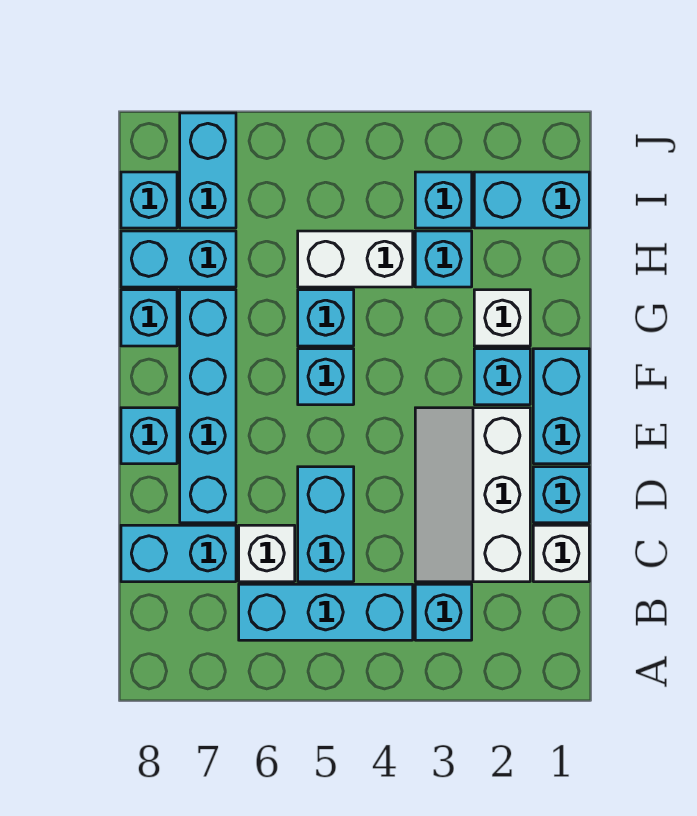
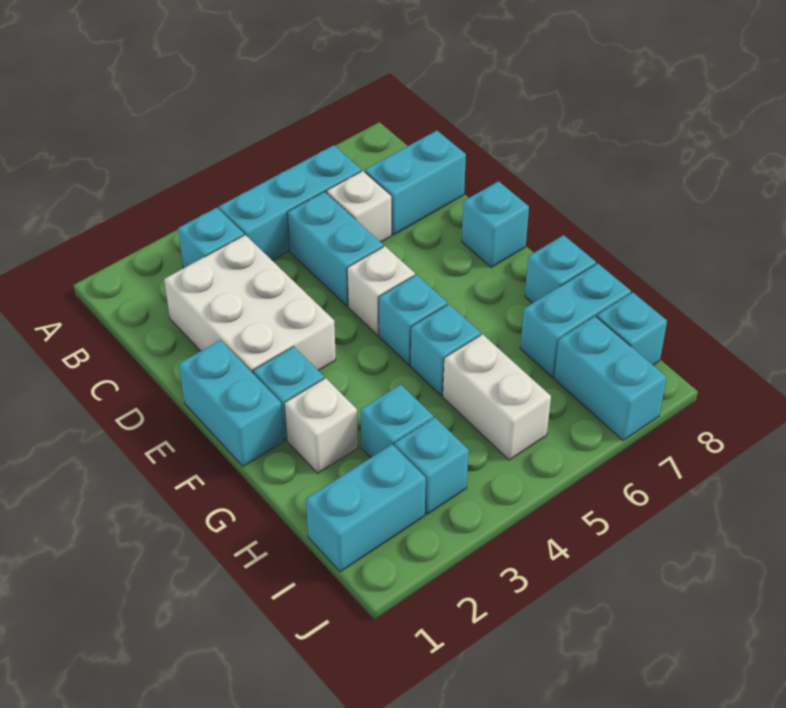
white brick C1 level 1 -> white brick E5 level 1
white slope C2:E3 level 1 top 2 -> white brick C2:E3 level 1
cyan brick D1 level 1 -> none
cyan brick D7:G7 level 1 -> none
white brick H4:H5 level 1 -> white brick H5:I5 level 1

